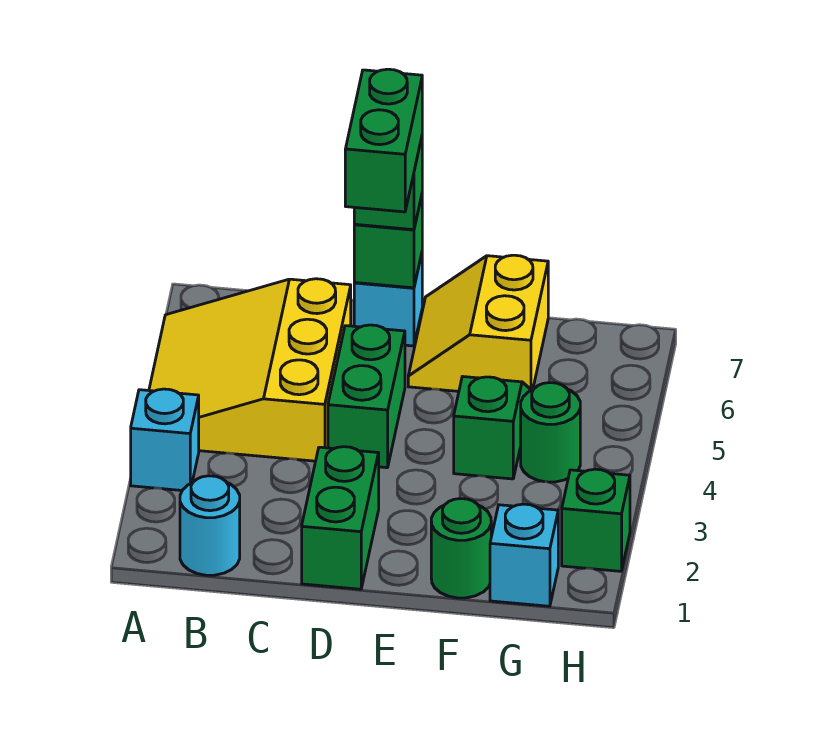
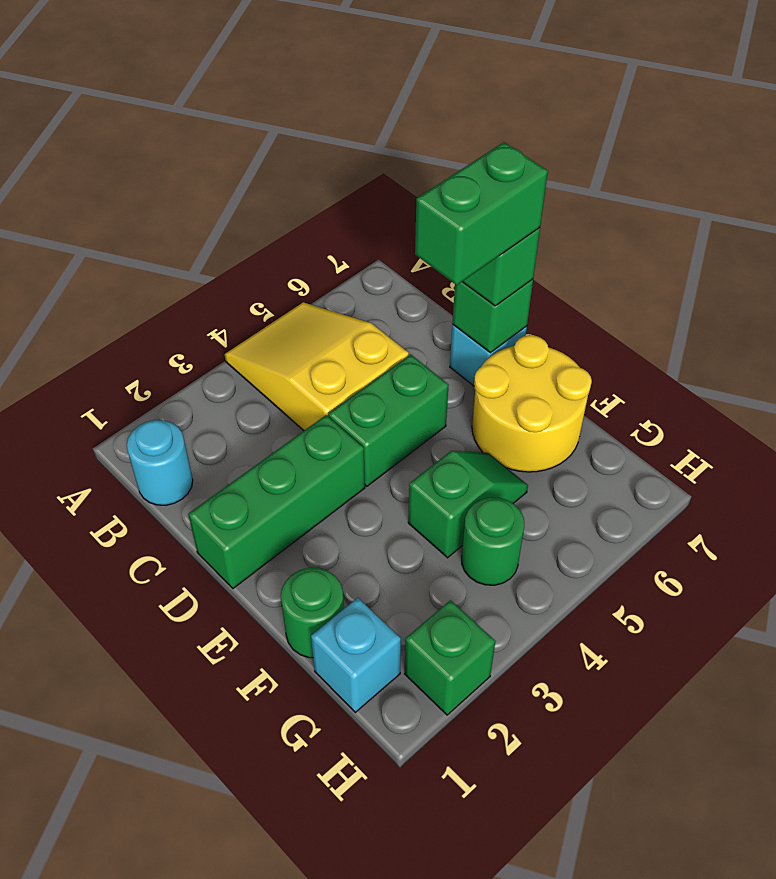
cyan brick A3 level 1 -> none
yellow slope A4:C6 level 1 top C -> yellow slope A4:C5 level 1 top C
green brick D1:D2 level 1 -> green brick D1:D3 level 1
yellow slope E6:F7 level 1 top F -> yellow round brick E6:F7 level 1

